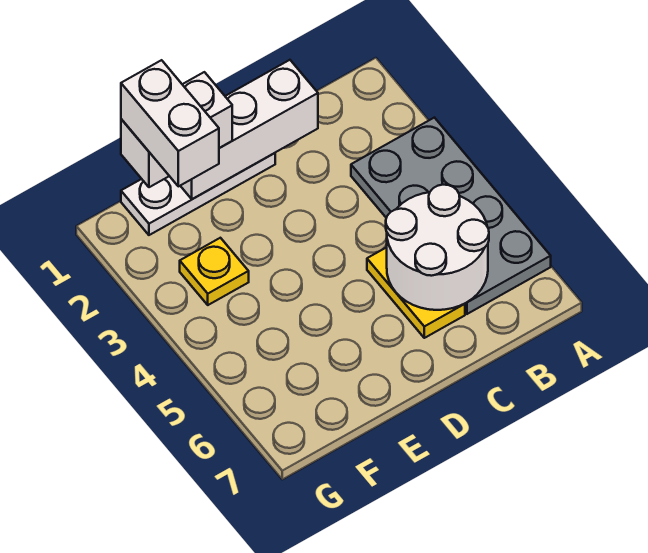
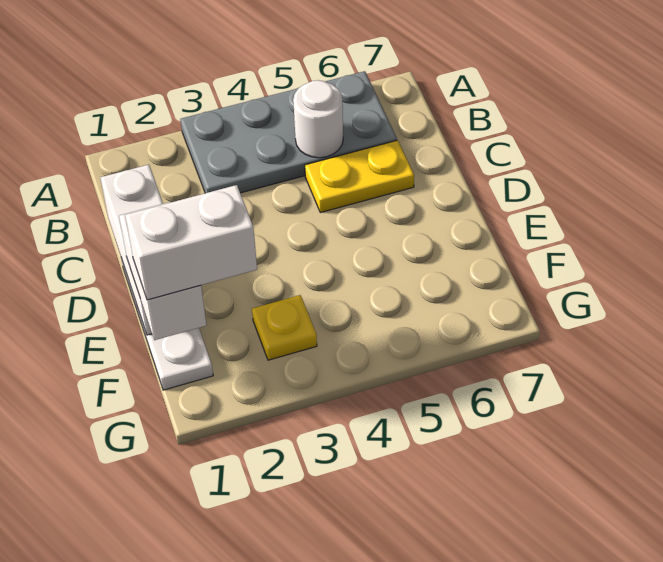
white round brick B5:C6 level 2 -> white round brick B5 level 2

